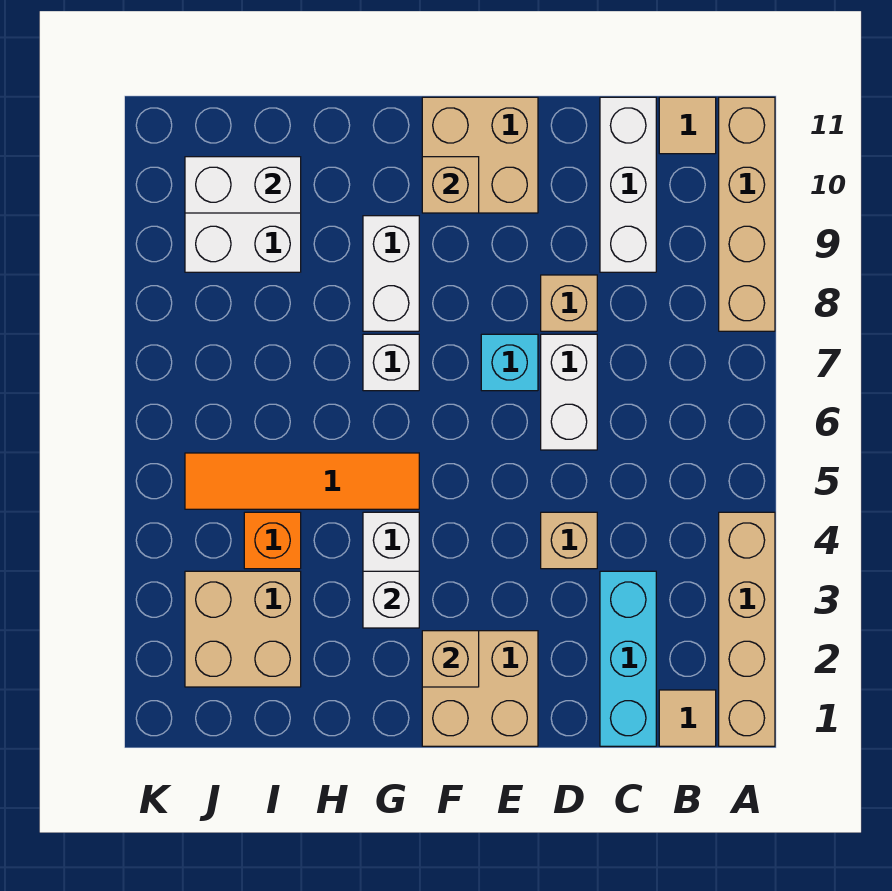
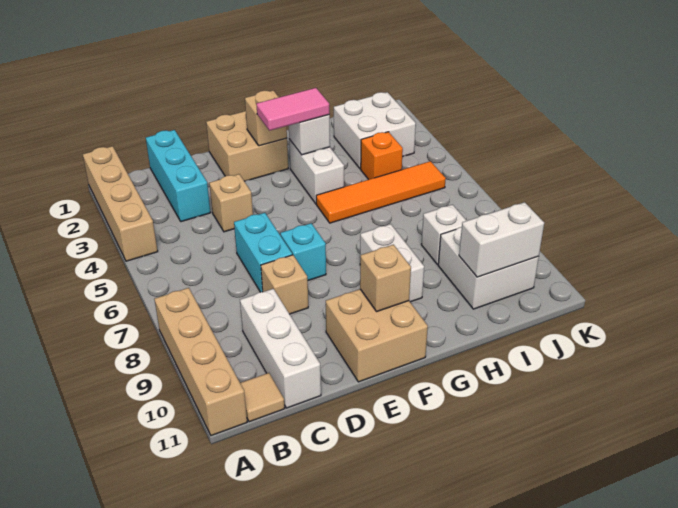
tan tile B1 level 1 -> none
white brick D6:D7 level 1 -> cyan brick D6:D7 level 1
none -> pink tile F3:G3 level 3
white brick G7 level 1 -> white brick I8 level 1
tan brick I2:J3 level 1 -> white brick I2:J3 level 1

